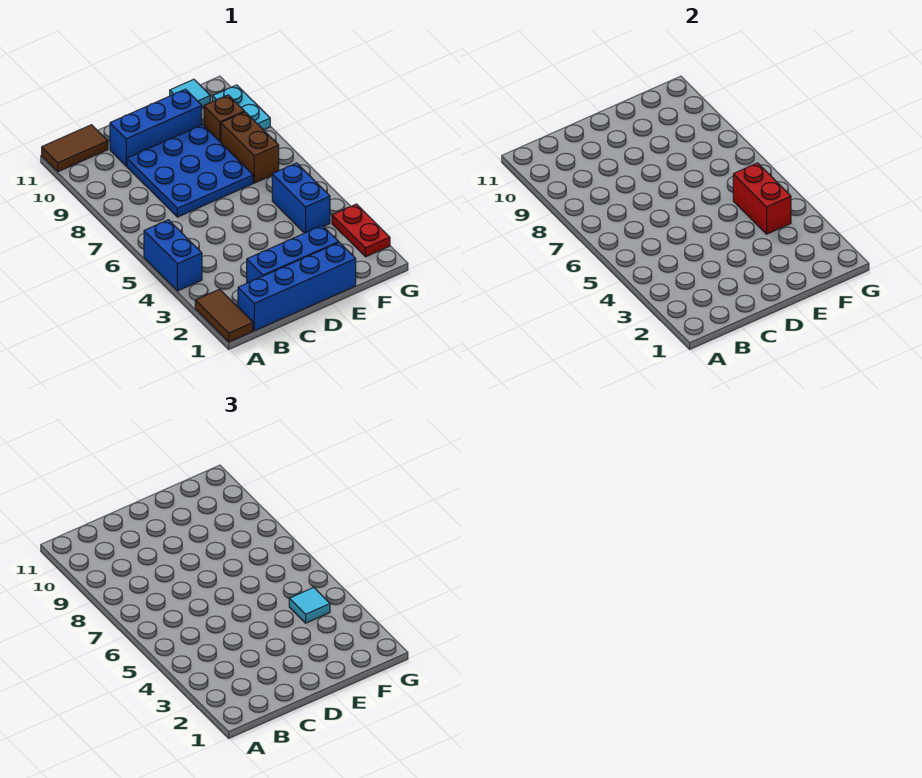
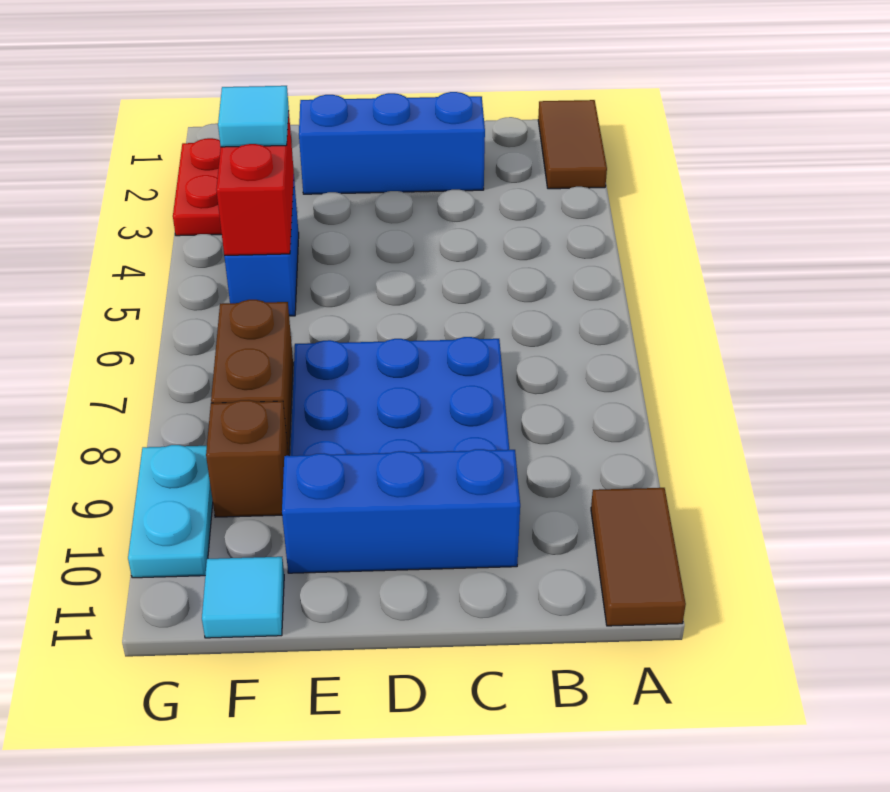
blue brick A4:A5 level 1 -> none
brown tile A11:B11 level 1 -> brown tile A10:A11 level 1
blue brick B1:E1 level 1 -> none

